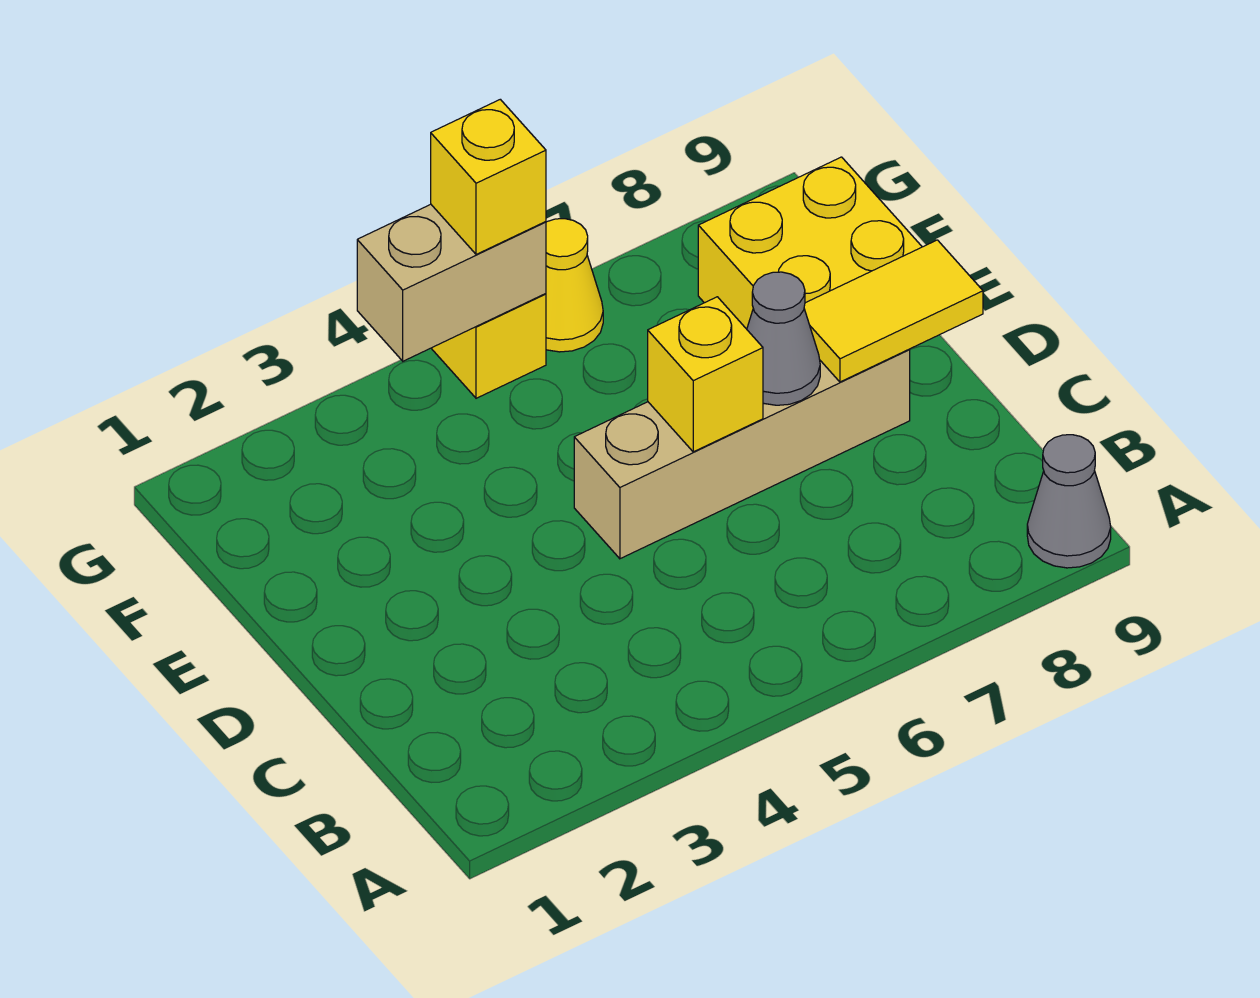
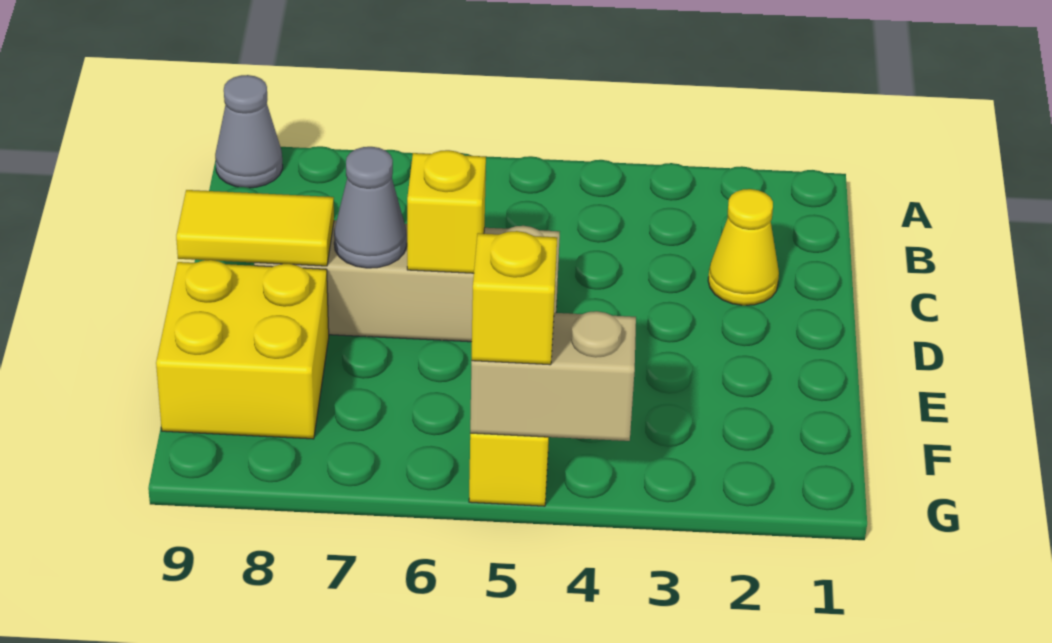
yellow cone G6 level 1 -> yellow cone C2 level 1

